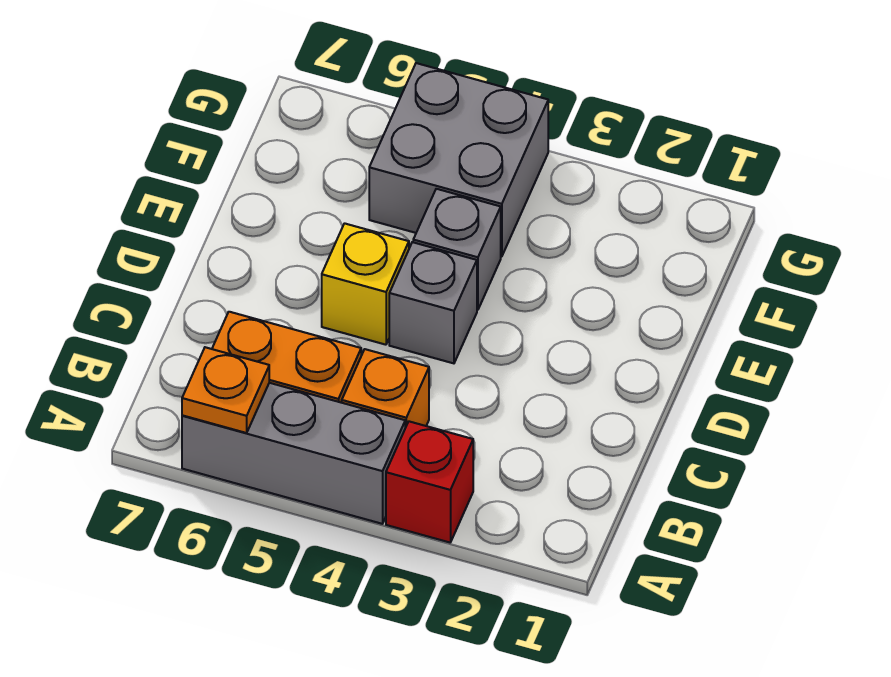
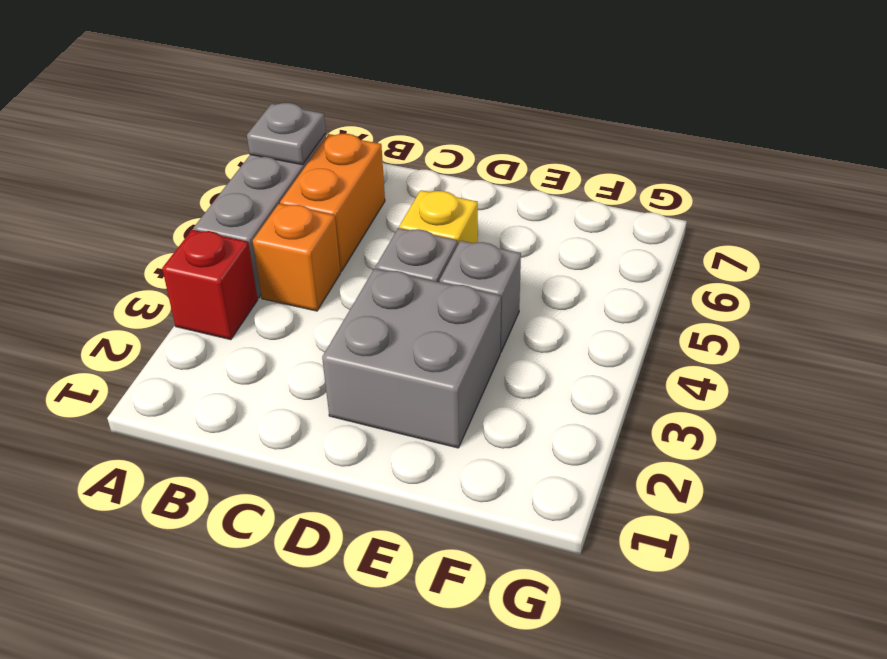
orange plate A6 level 2 -> grey plate A6 level 2
grey brick F4:G5 level 1 -> grey brick D2:E3 level 1

